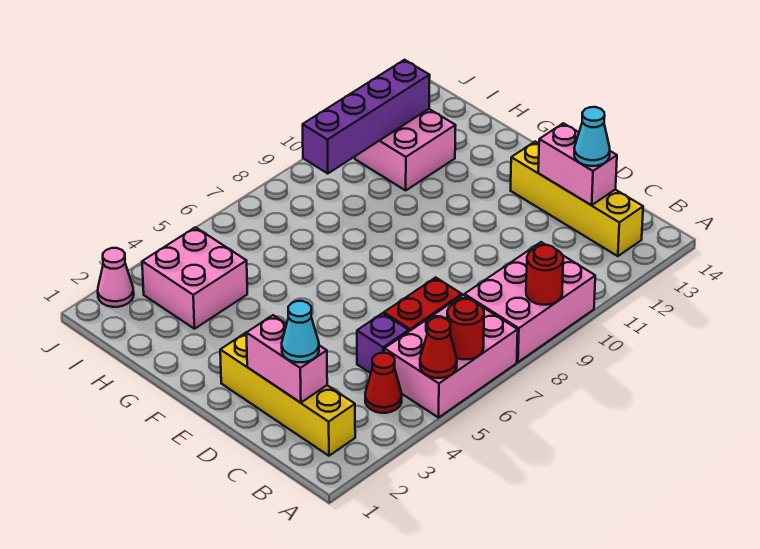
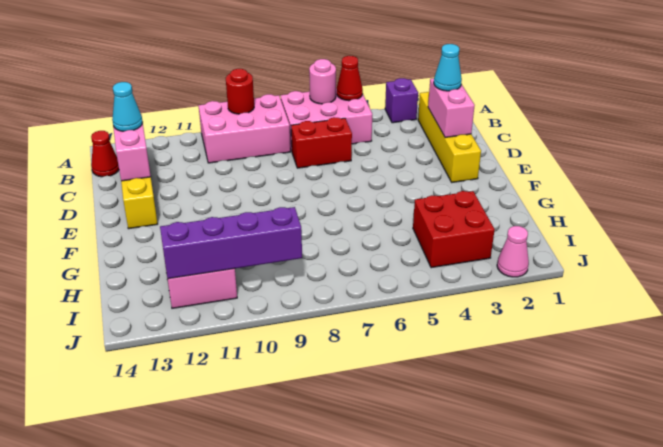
red round brick A6 level 2 -> pink round brick A6 level 2
red cone B4 level 1 -> red cone B14 level 1
purple brick C5 level 1 -> purple brick A3 level 1
pink brick H3:I4 level 1 -> red brick H3:I4 level 1

